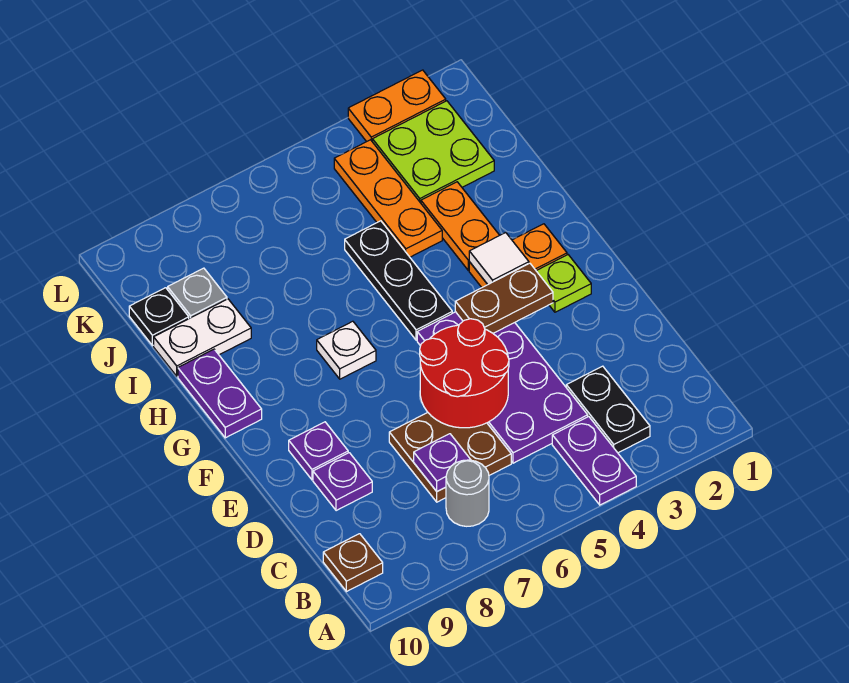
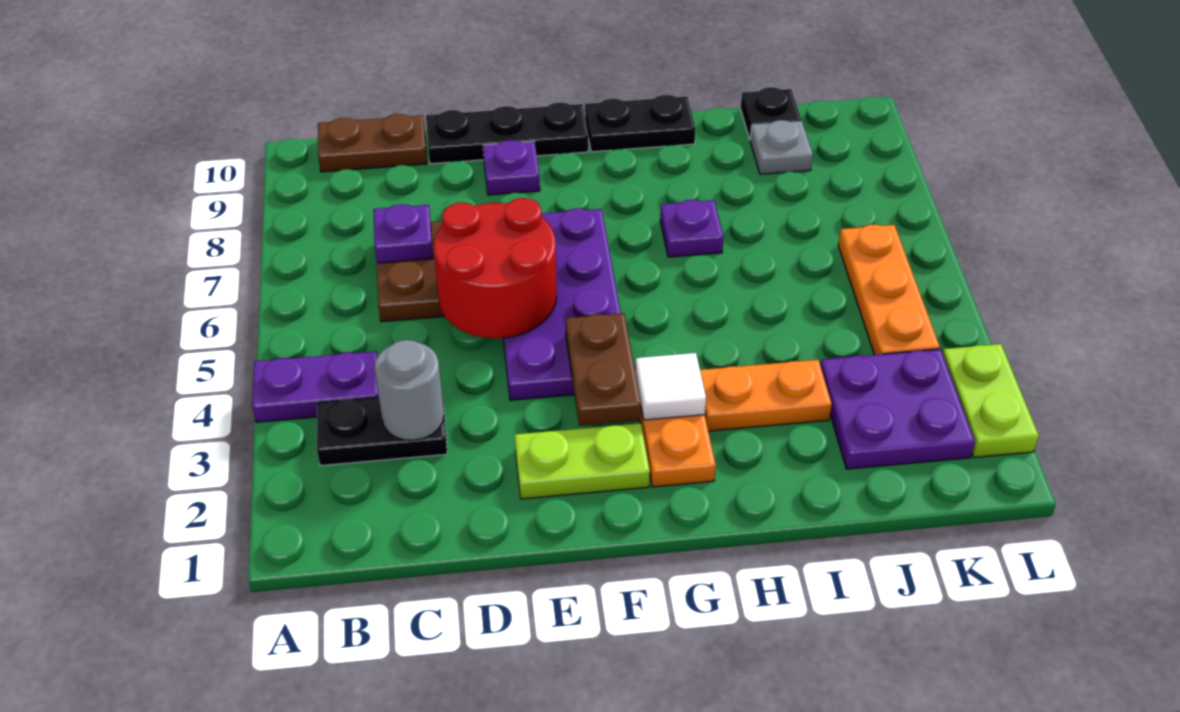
grey round brick B7 level 1 -> grey round brick C3 level 2
brown plate B10 level 1 -> brown plate B10:C10 level 1
purple plate C4:F5 level 1 -> purple plate E4:F7 level 1
purple plate D9 level 1 -> purple plate H7 level 1
lime plate F2 level 1 -> lime plate E2:F2 level 1
black plate G5:I5 level 1 -> black plate D10:F10 level 1
white plate G7 level 1 -> none
purple plate G10:H10 level 1 -> black plate G10:H10 level 1
orange plate I4:K4 level 1 -> orange plate K4:K6 level 1
white plate I9:I10 level 1 -> none
lime plate J2:K3 level 1 -> purple plate J2:K3 level 1
orange plate L2:L3 level 1 -> lime plate L2:L3 level 1

